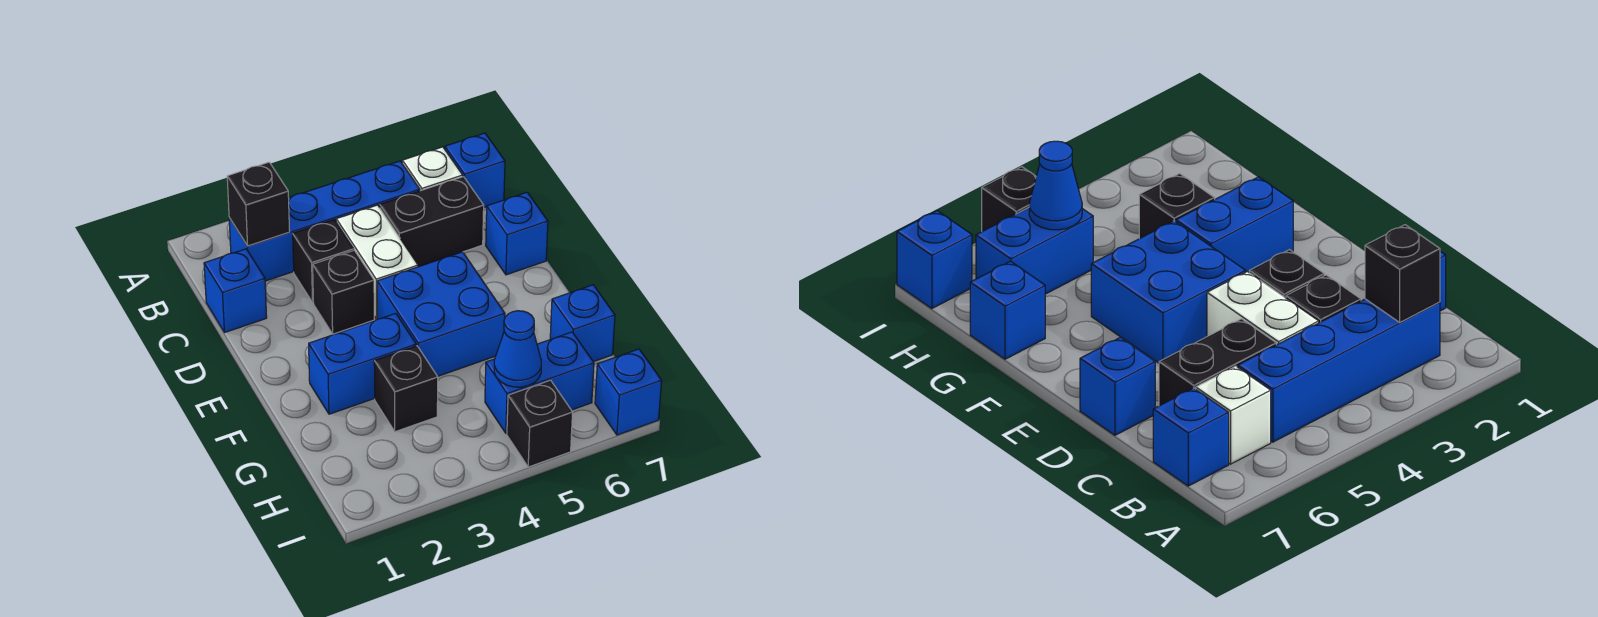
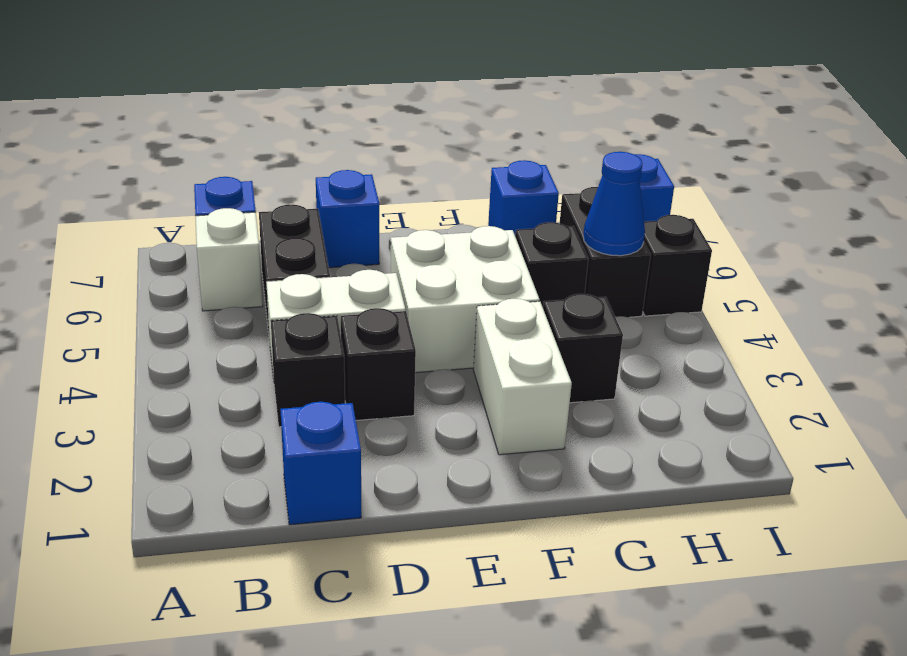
blue brick B2:B5 level 1 -> none
black brick B2 level 2 -> black brick G5 level 1
blue brick E4:F5 level 1 -> white brick E4:F5 level 1
blue brick F2:F3 level 1 -> white brick F2:F3 level 1
blue brick H5:H6 level 1 -> black brick H5:H6 level 1

